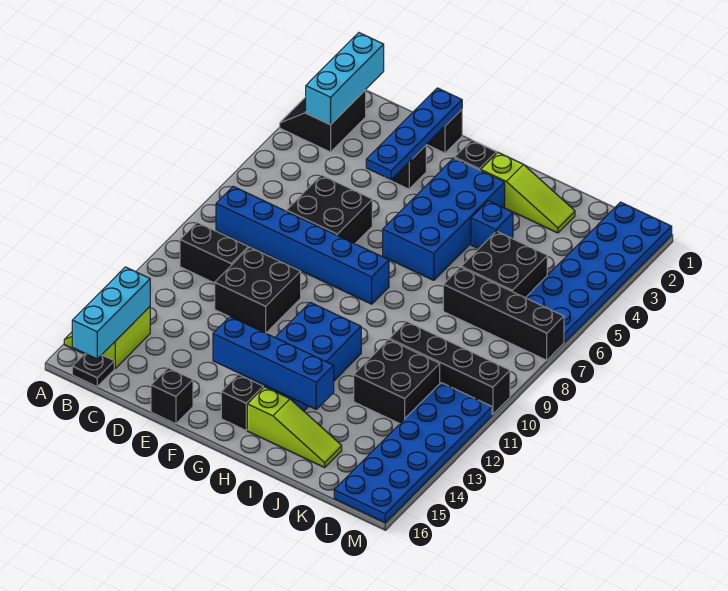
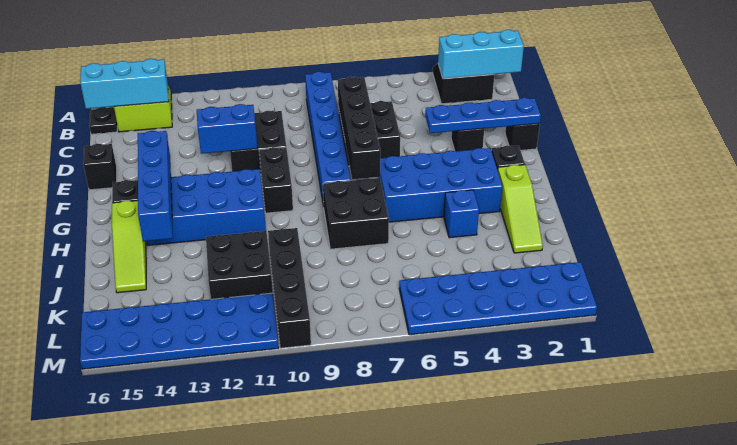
black brick B10:C10 level 1 -> black brick F10:G10 level 1
none -> blue brick E11:E12 level 2
black brick J5:K6 level 1 -> black brick H7:I8 level 1
black brick J7:M7 level 1 -> black brick D7:G7 level 2

